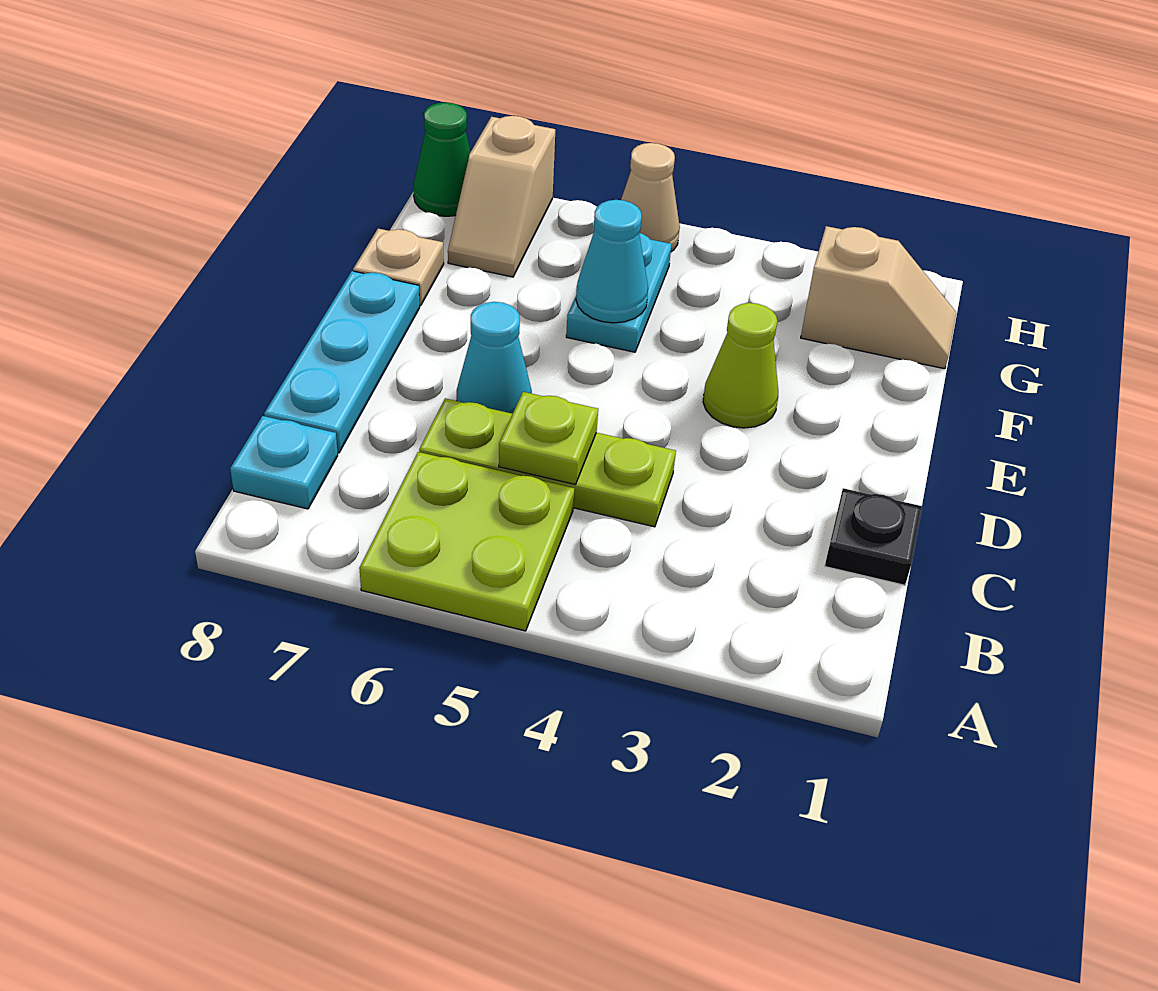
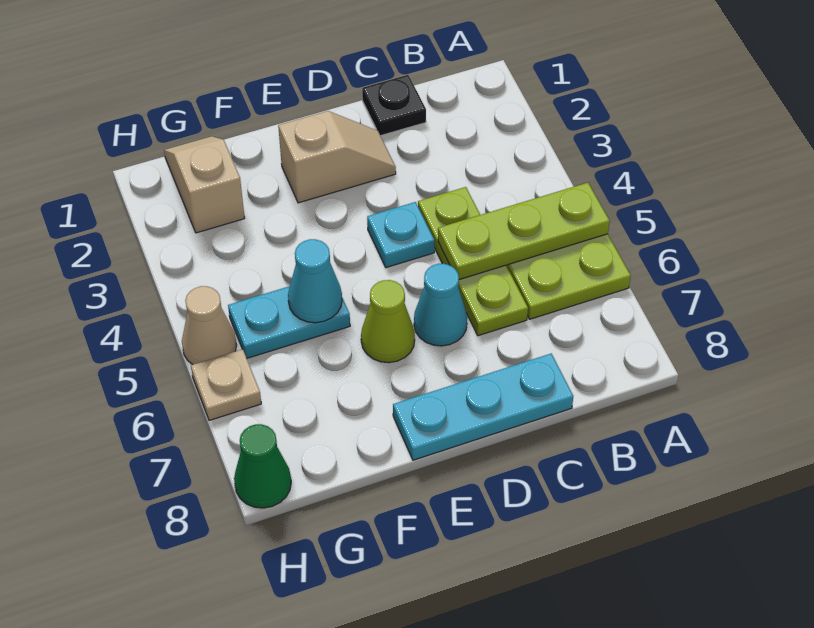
cyan plate B8 level 1 -> cyan plate D4 level 1
lime plate C5 level 2 -> lime plate A5:C5 level 2
lime cone E3 level 1 -> lime cone E6 level 1
tan plate F8 level 1 -> tan plate H6 level 1
tan slope G7:H7 level 1 top H -> tan slope D2:E2 level 1 top E

